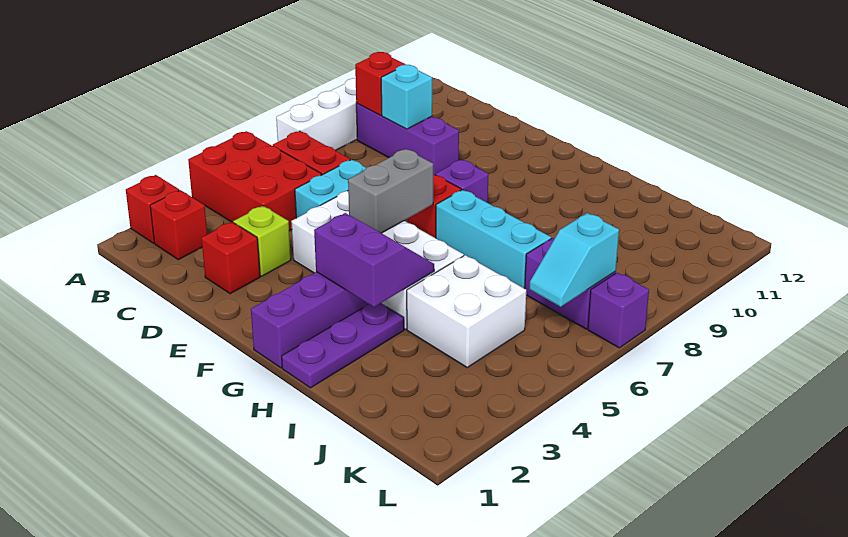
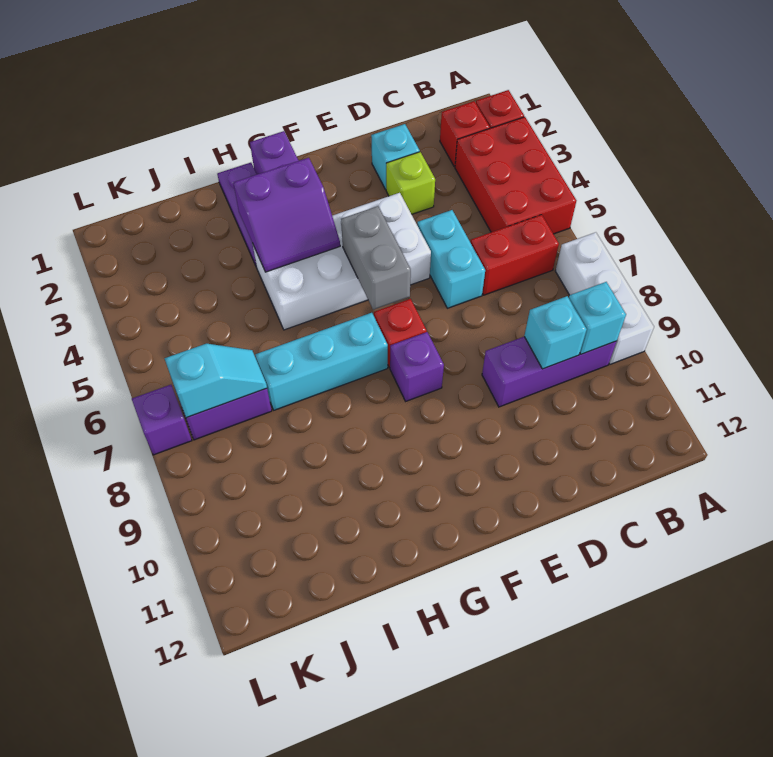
red brick A4:C5 level 1 -> red brick A3:B5 level 1
red brick B9 level 2 -> cyan brick B9 level 2
red brick D2 level 1 -> cyan brick D2 level 1
white brick I4:J5 level 1 -> none
cyan slope K6:K7 level 2 top 7 -> cyan slope J7:K7 level 2 top K

